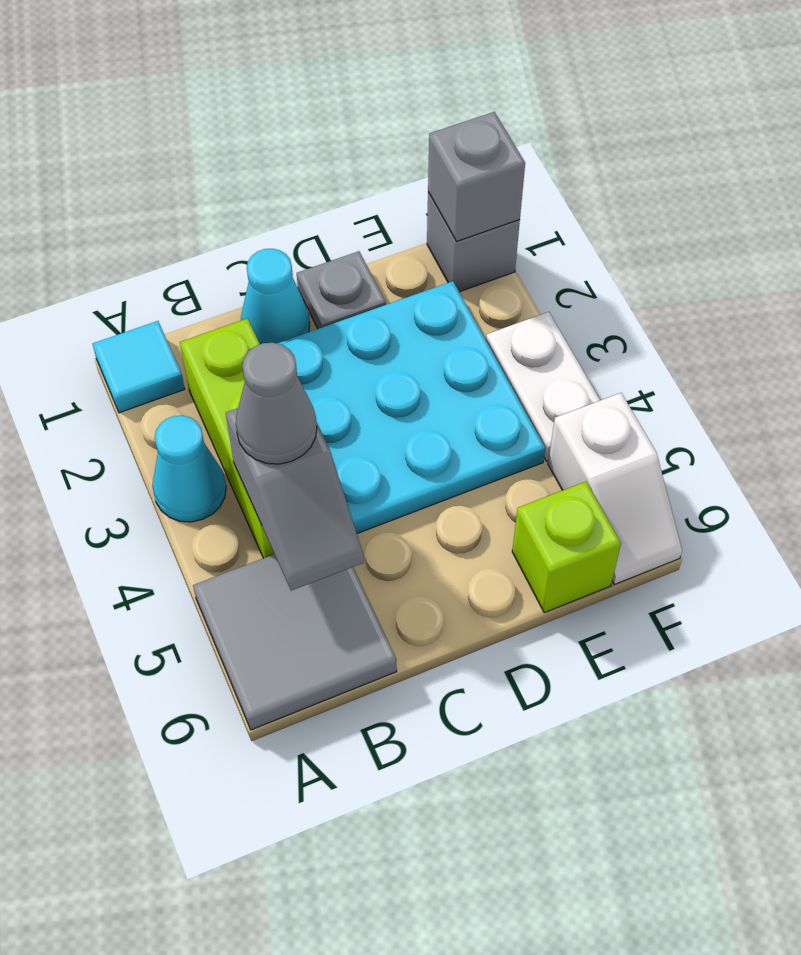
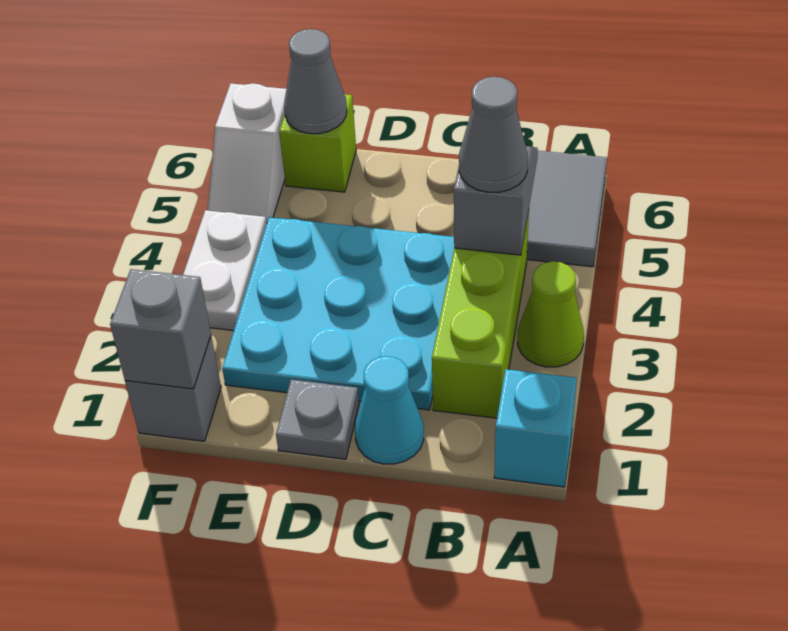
cyan tile A1 level 1 -> cyan brick A1 level 1
cyan cone A3 level 1 -> lime cone A3 level 1
none -> grey cone E6 level 2
white slope F5:F6 level 1 top 5 -> white slope F5:F6 level 1 top 6

